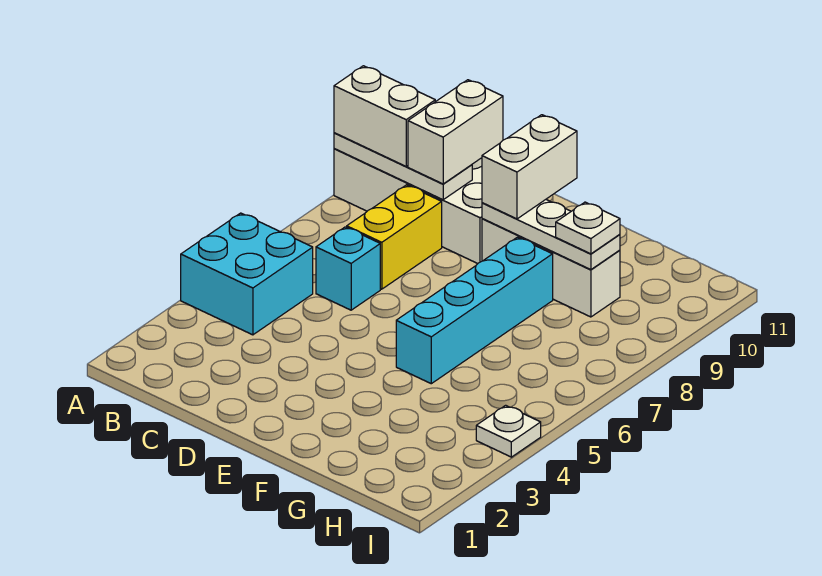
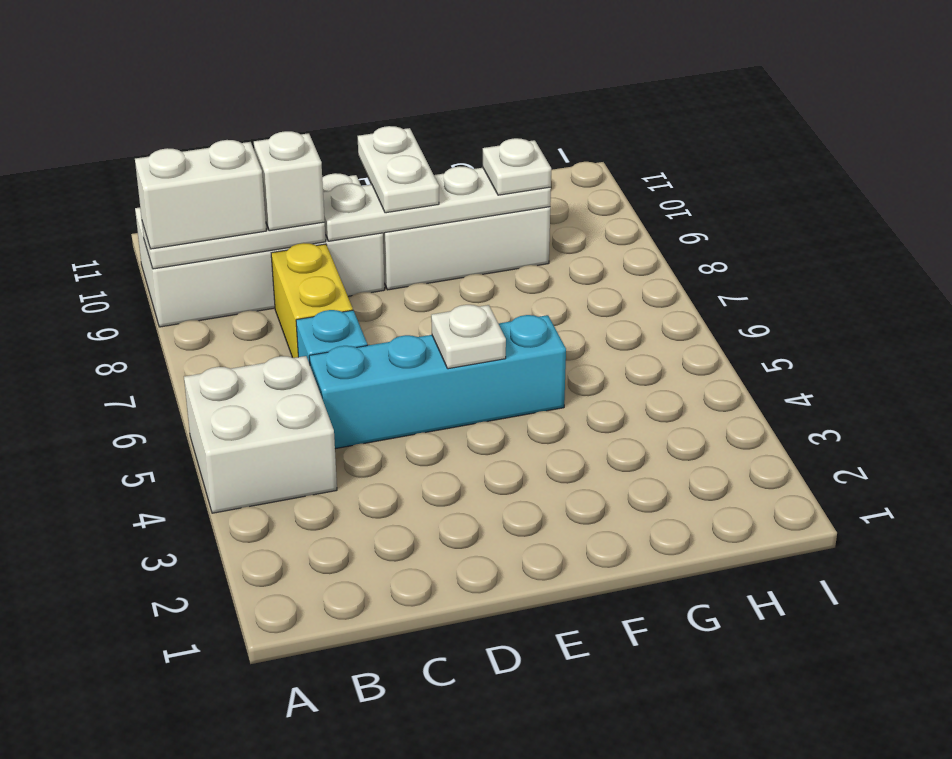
cyan brick A4:B5 level 1 -> white brick A4:B5 level 1
white brick C9:C10 level 3 -> white brick C9 level 3
white plate E9:G9 level 2 -> white plate D9:G9 level 2
white brick E9:E10 level 3 -> white plate E9:E10 level 3
cyan brick F5:F8 level 1 -> cyan brick C5:F5 level 1
white plate I4 level 1 -> white plate E5 level 2

